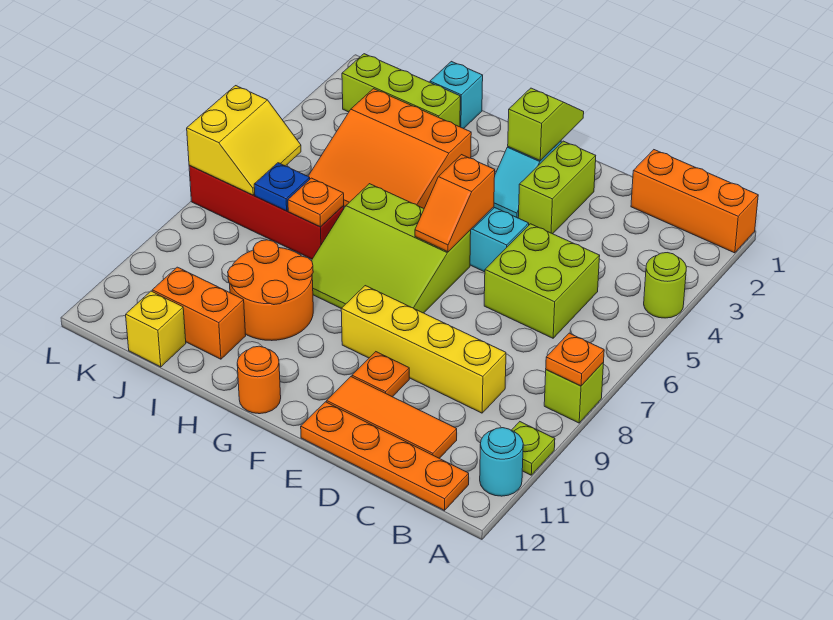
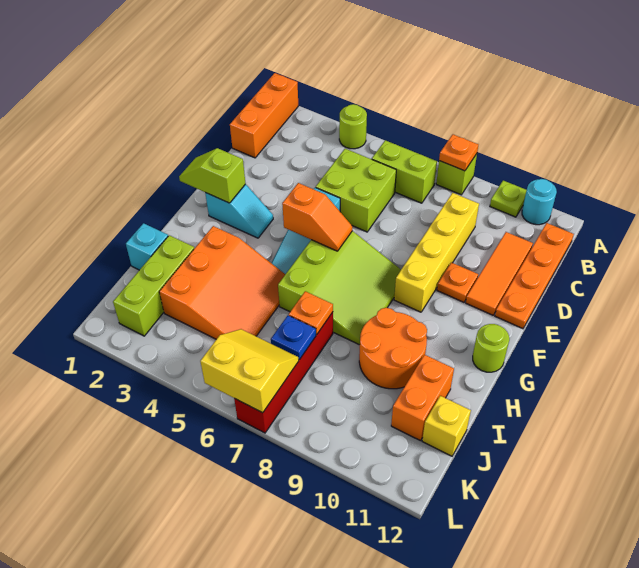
lime brick E2:E3 level 1 -> lime brick B6:B7 level 1
orange round brick G12 level 1 -> lime round brick G12 level 1

